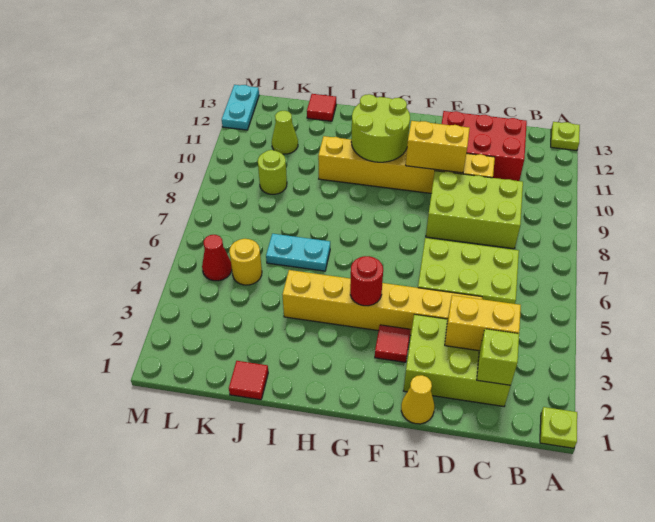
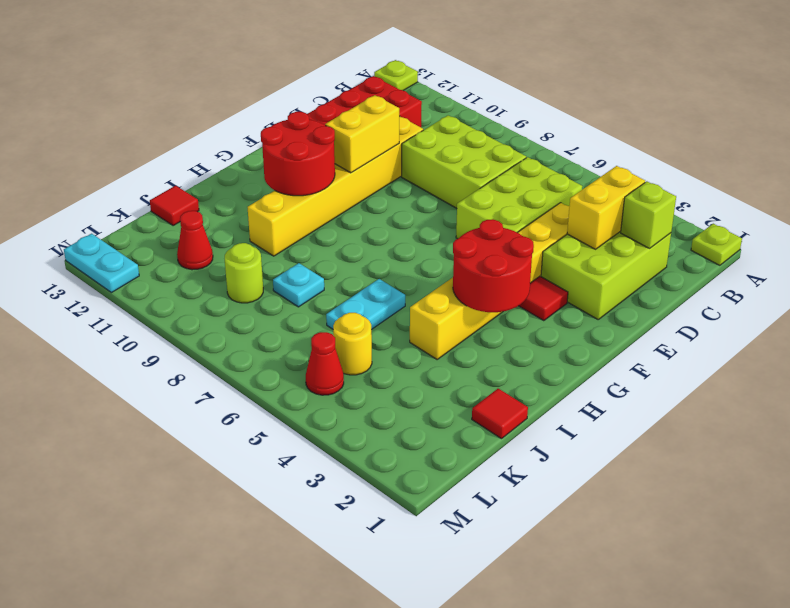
lime brick C8:E9 level 1 -> lime brick C7:D9 level 1
yellow cone E1 level 1 -> none
red round brick G4 level 2 -> red round brick G3:H4 level 2
lime round brick G10:H11 level 2 -> red round brick G10:H11 level 2
none -> cyan plate J8 level 1
lime cone K11 level 1 -> red cone K11 level 1

